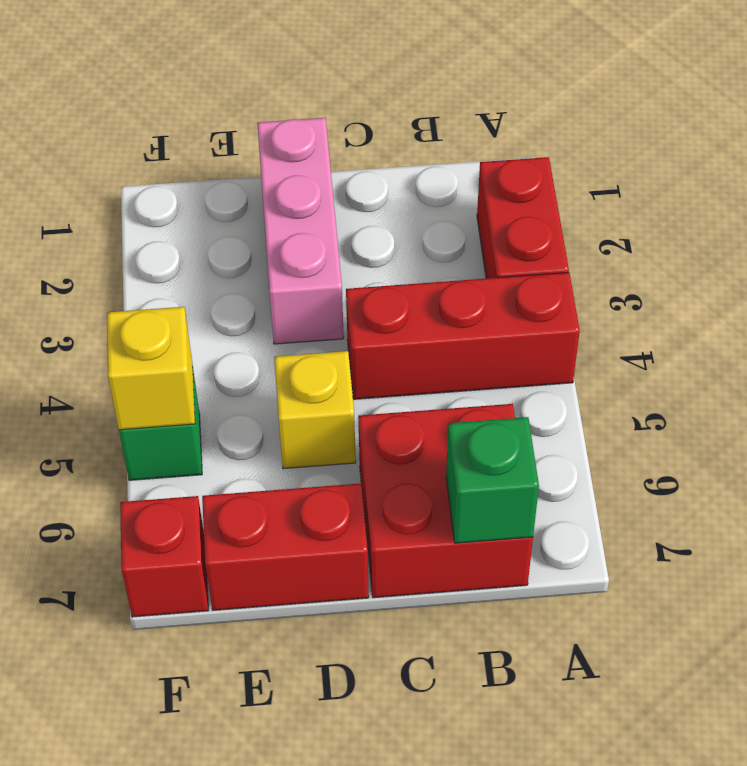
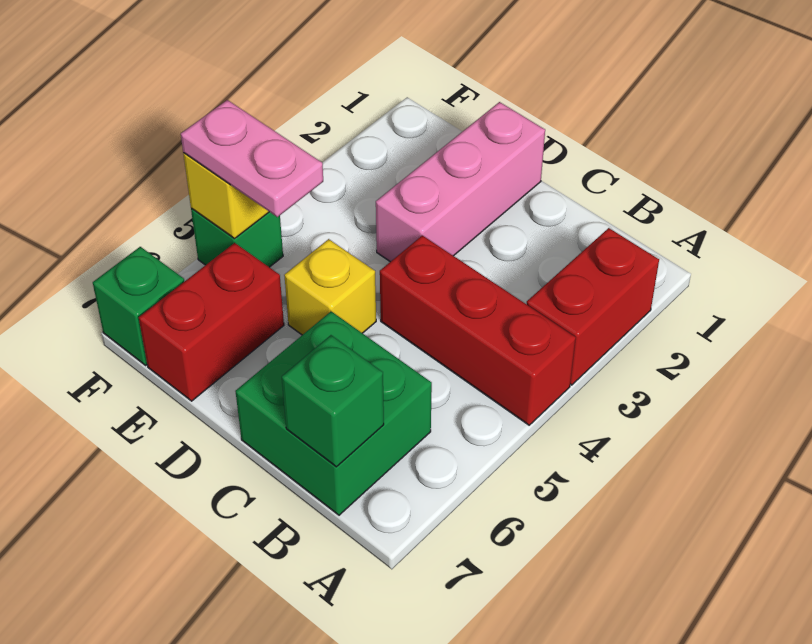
red brick B6:C7 level 1 -> green brick B6:C7 level 1
red brick D7:E7 level 1 -> red brick E6:E7 level 1
none -> pink plate E5:F5 level 3
red brick F7 level 1 -> green brick F7 level 1

